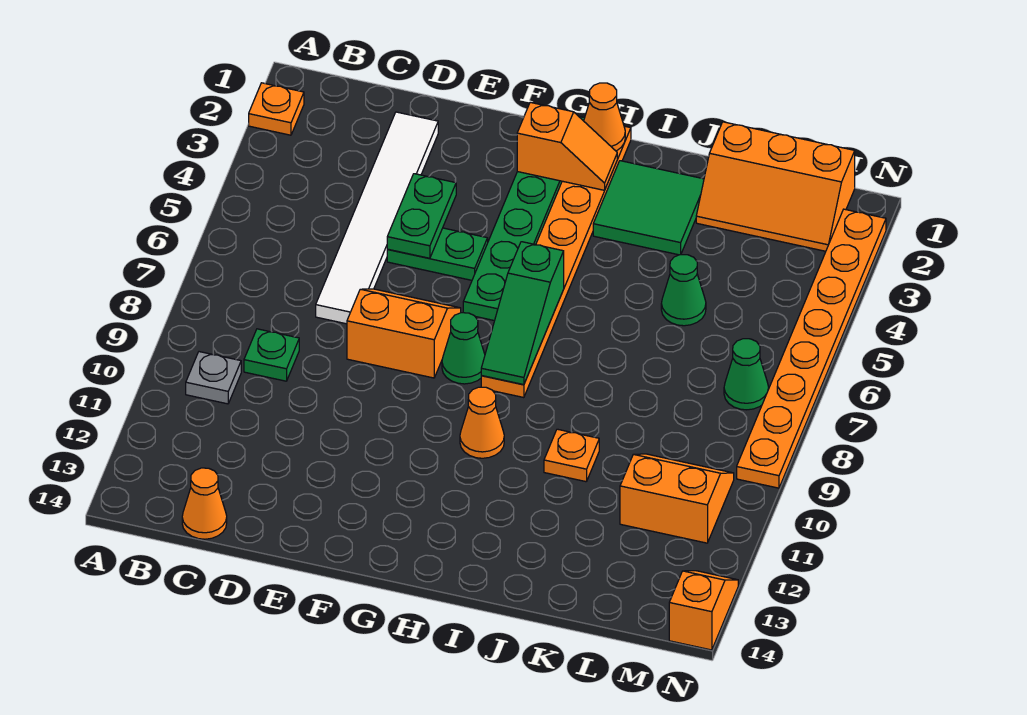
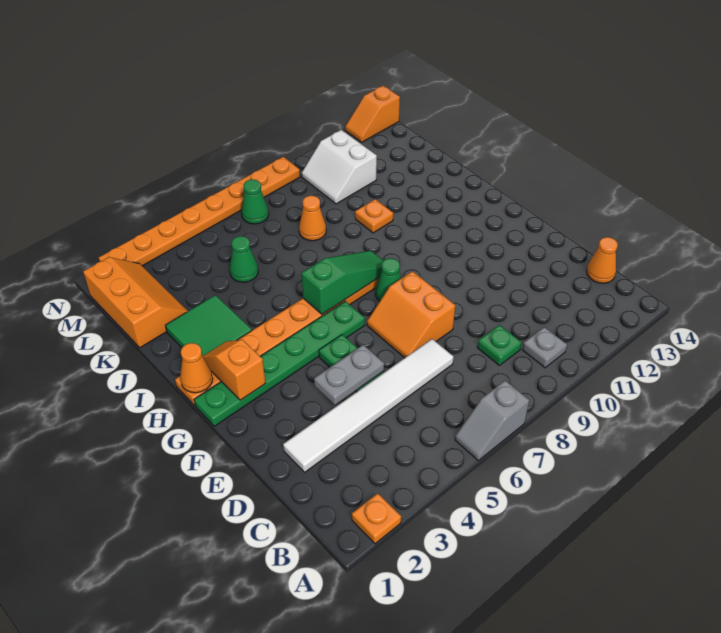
none -> grey slope A6:A7 level 1 top 7
green plate E4:E5 level 2 -> grey plate E4:E5 level 2
orange cone H10 level 1 -> orange cone K8 level 1
orange slope L10:M11 level 1 top 11 -> white slope L10:M11 level 1 top 11

